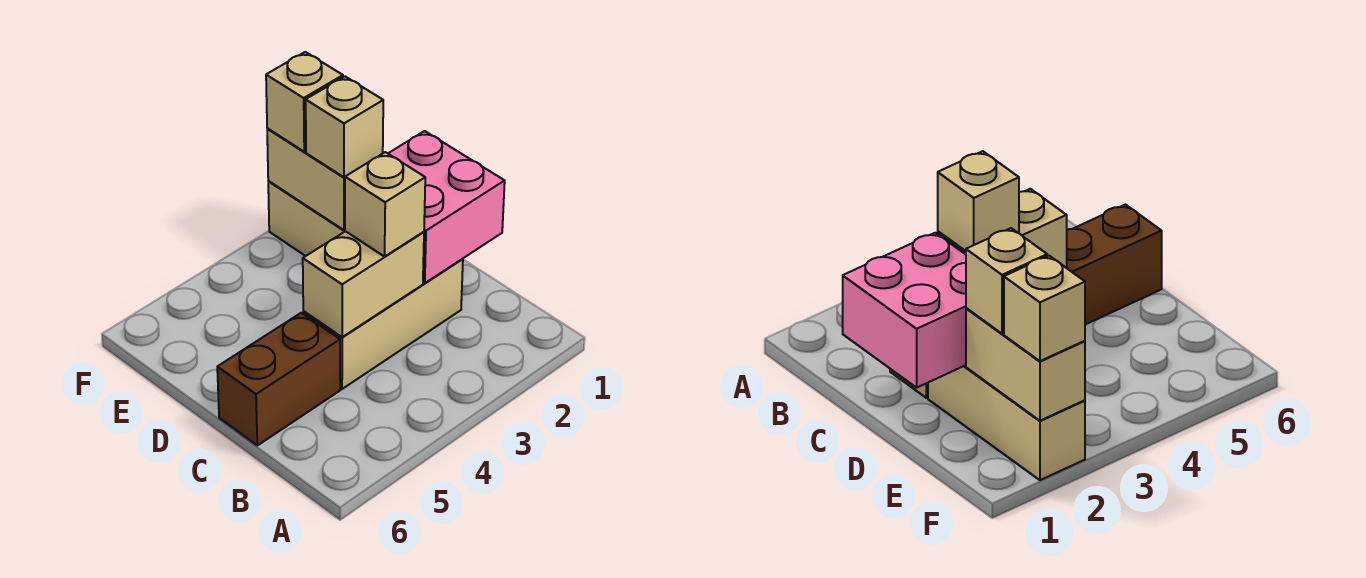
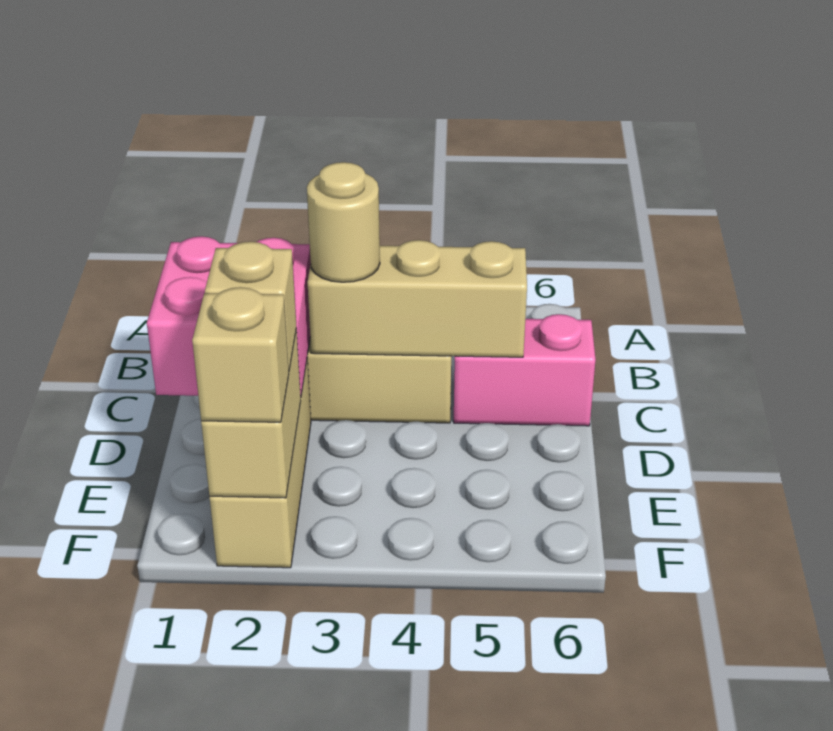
tan brick C3:C4 level 2 -> tan brick C3:C5 level 2
tan brick C3 level 3 -> tan round brick C3 level 3
brown brick C5:C6 level 1 -> pink brick C5:C6 level 1

